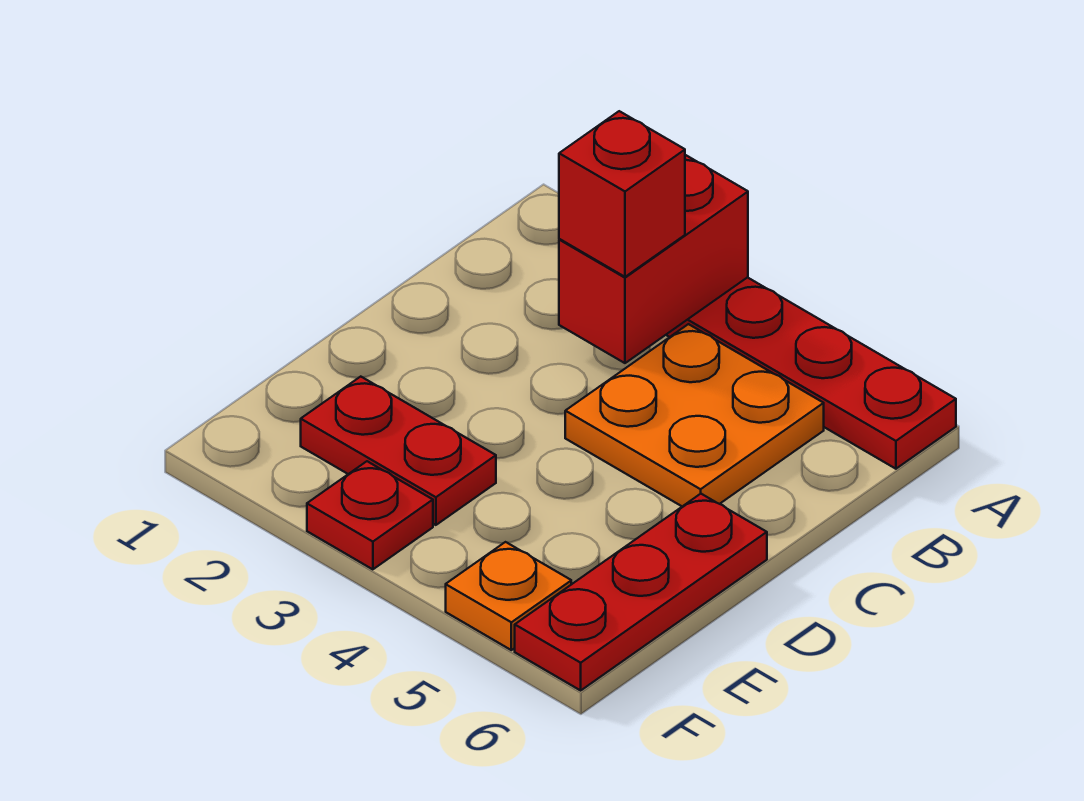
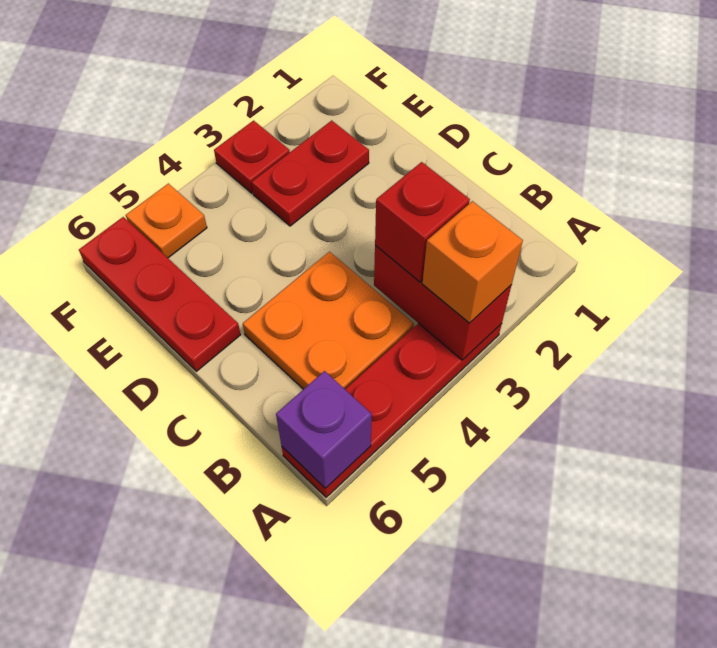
none -> orange brick A3 level 3
none -> purple brick A6 level 2

